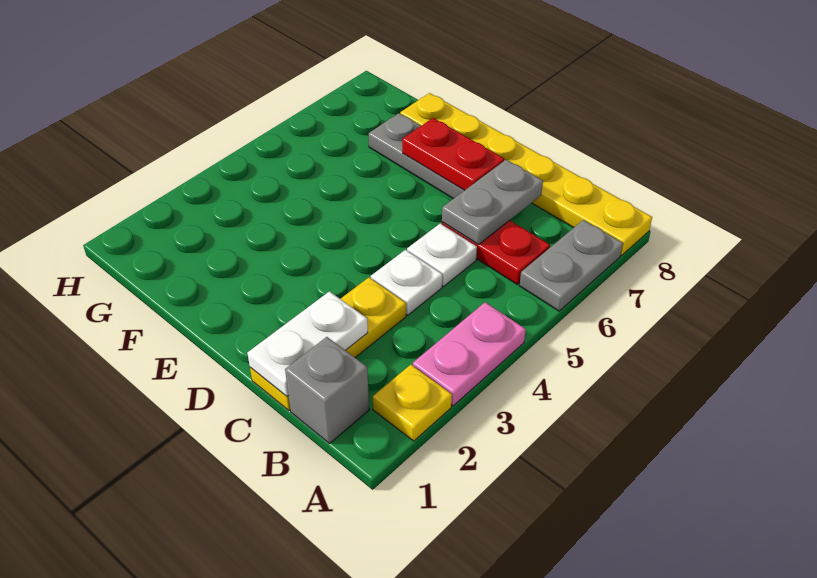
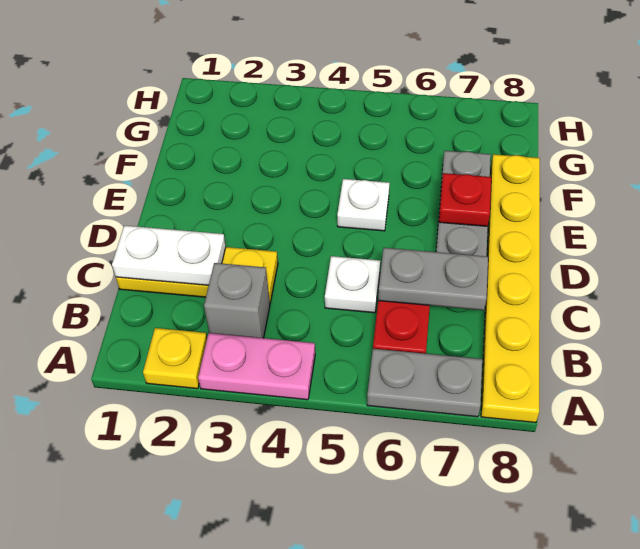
grey brick B1 level 1 -> grey brick B3 level 1
white plate C4 level 1 -> white plate E5 level 1
red plate D7:E7 level 2 -> red plate E7 level 2

